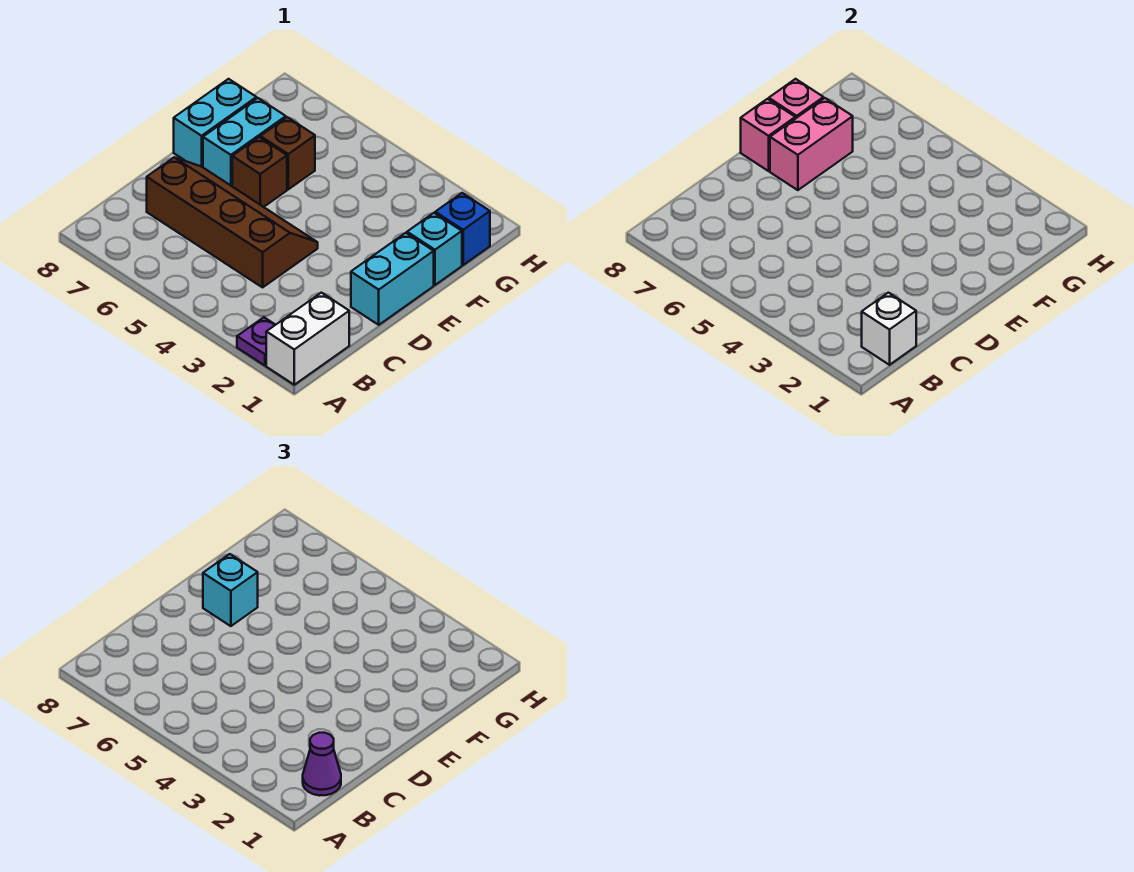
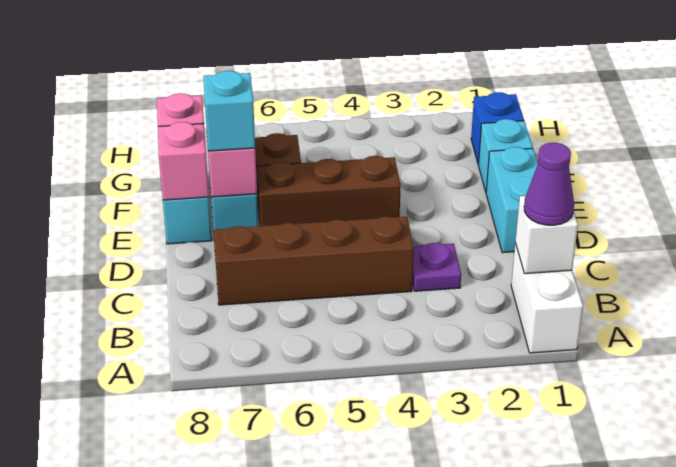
purple plate A2 level 1 -> purple plate C3 level 1
brown brick E6 level 1 -> brown brick E4:E6 level 1

